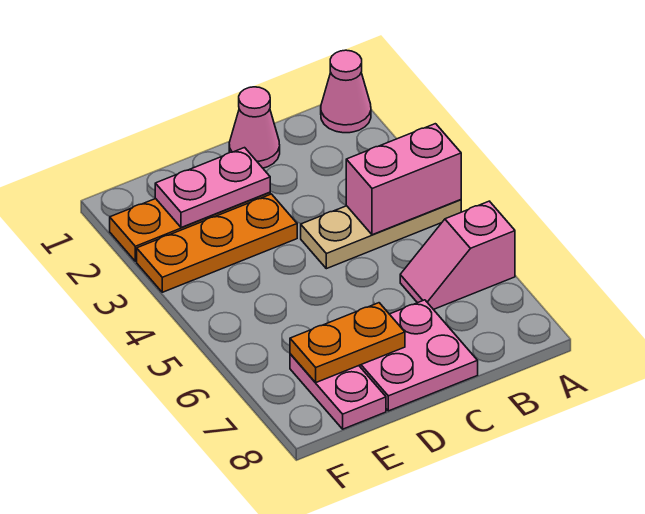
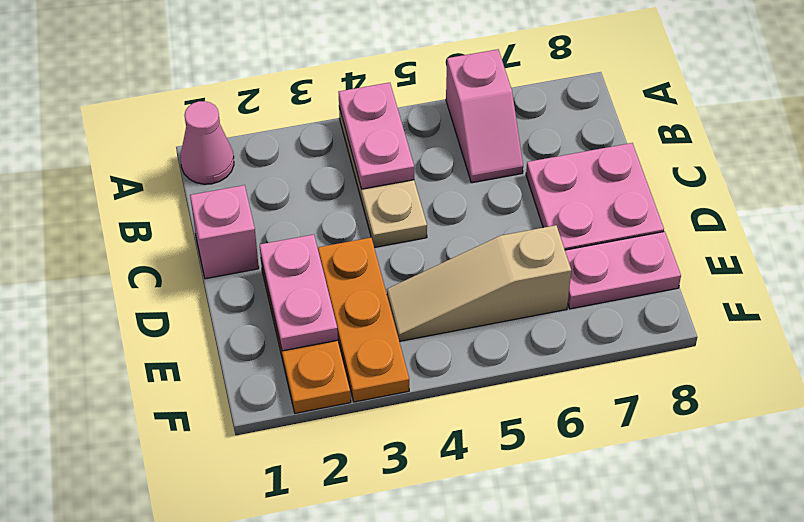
pink brick A4:B4 level 2 -> pink plate A4:B4 level 2
pink cone C1 level 1 -> pink brick C1 level 1
orange plate D7:E7 level 2 -> none
none -> tan slope E4:E6 level 1 top 6

